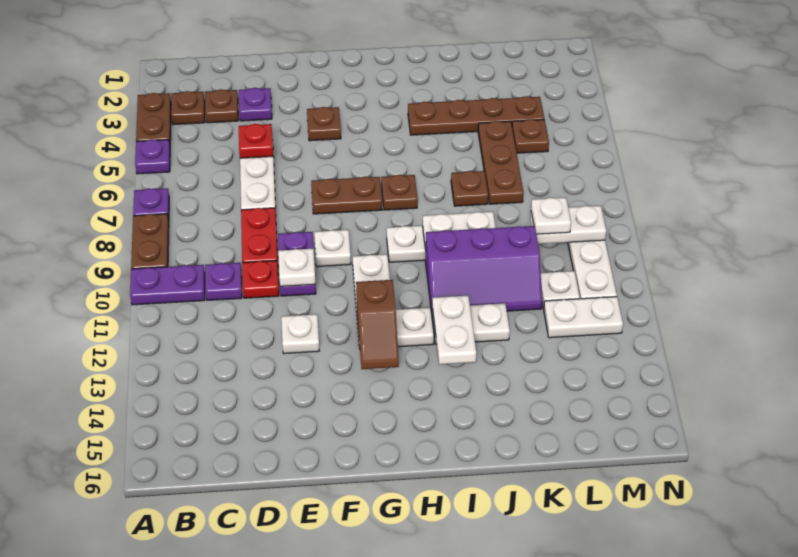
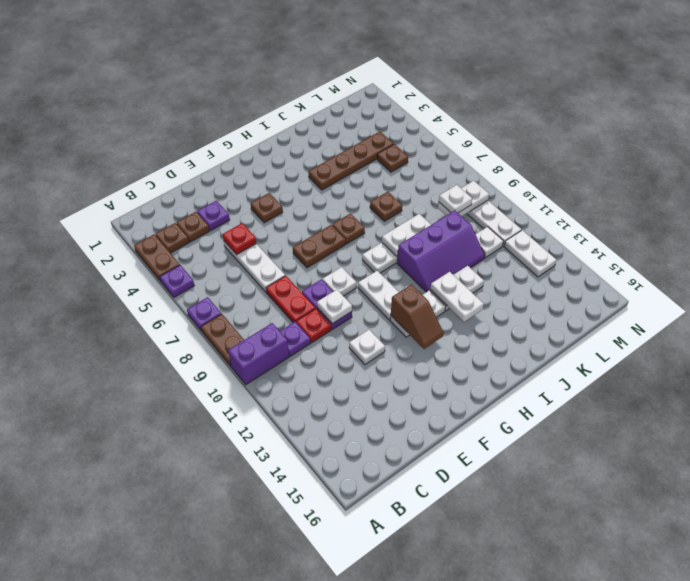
purple plate A10:B10 level 1 -> purple brick A10:B10 level 1
brown plate K5:K7 level 1 -> none
white plate L12:M12 level 1 -> white plate M12:M13 level 1

